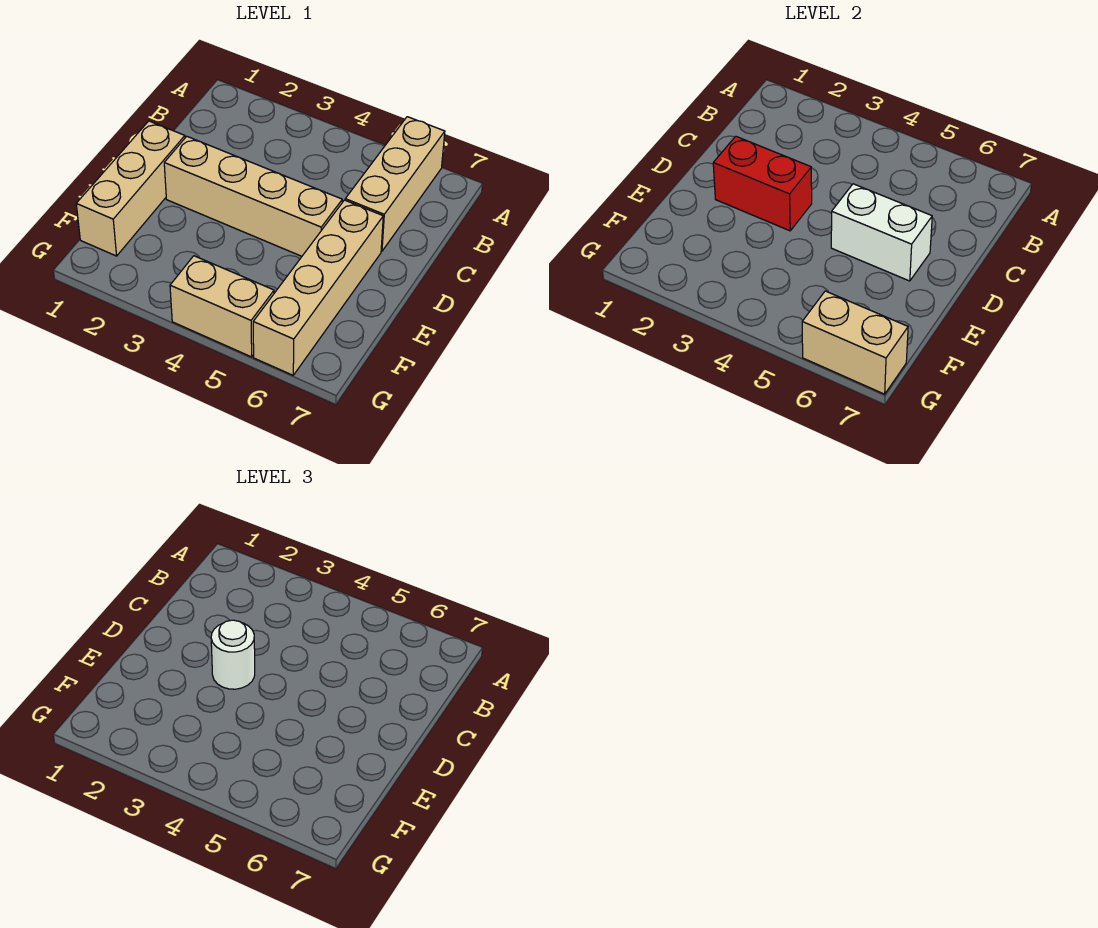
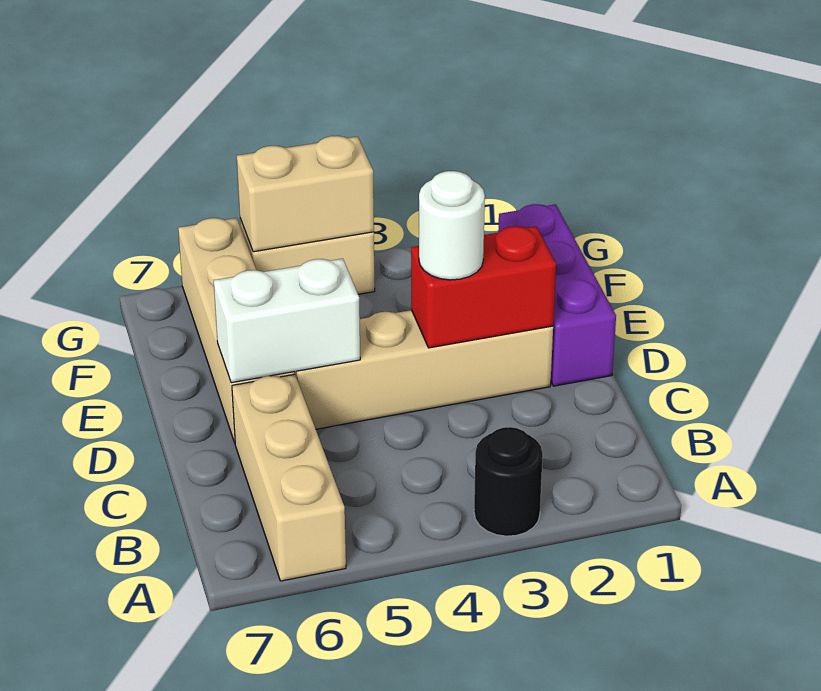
none -> black round brick A3 level 1
tan brick D1:F1 level 1 -> purple brick D1:F1 level 1
tan brick G6:G7 level 2 -> tan brick G4:G5 level 2

